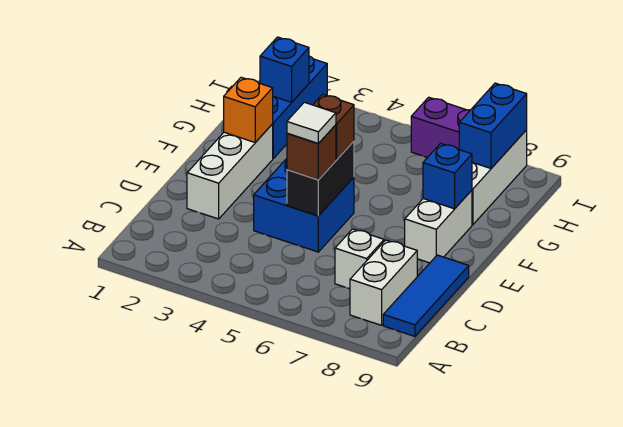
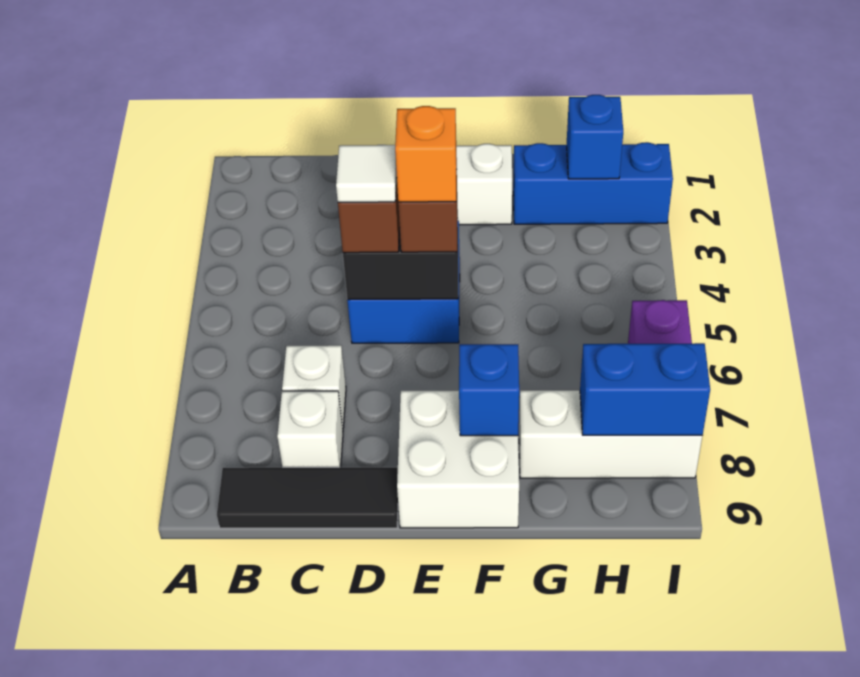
white brick B8:C8 level 1 -> white brick C8 level 1
blue tile B9:D9 level 1 -> black tile B9:D9 level 1
white brick E8:F8 level 1 -> white brick E8:F9 level 1
orange brick F2 level 2 -> orange brick E5 level 4

